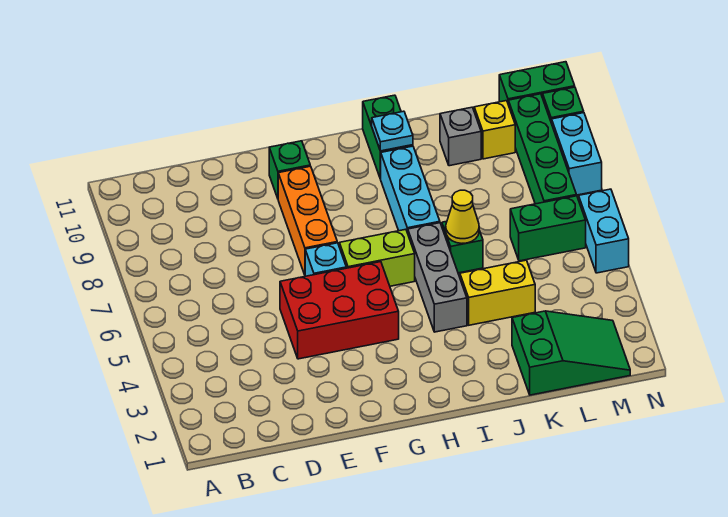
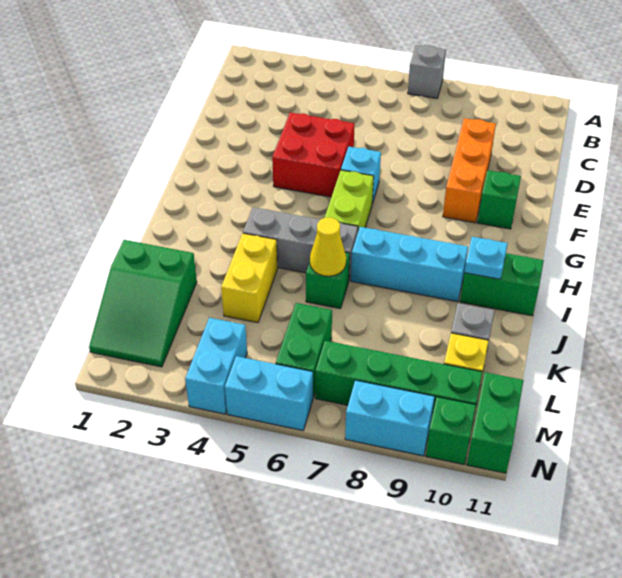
none -> grey brick A7 level 1
red brick E4:G5 level 1 -> red brick E4:F5 level 1
orange brick F7:F9 level 1 -> orange brick D9:F9 level 1
none -> cyan brick M4:N4 level 1

